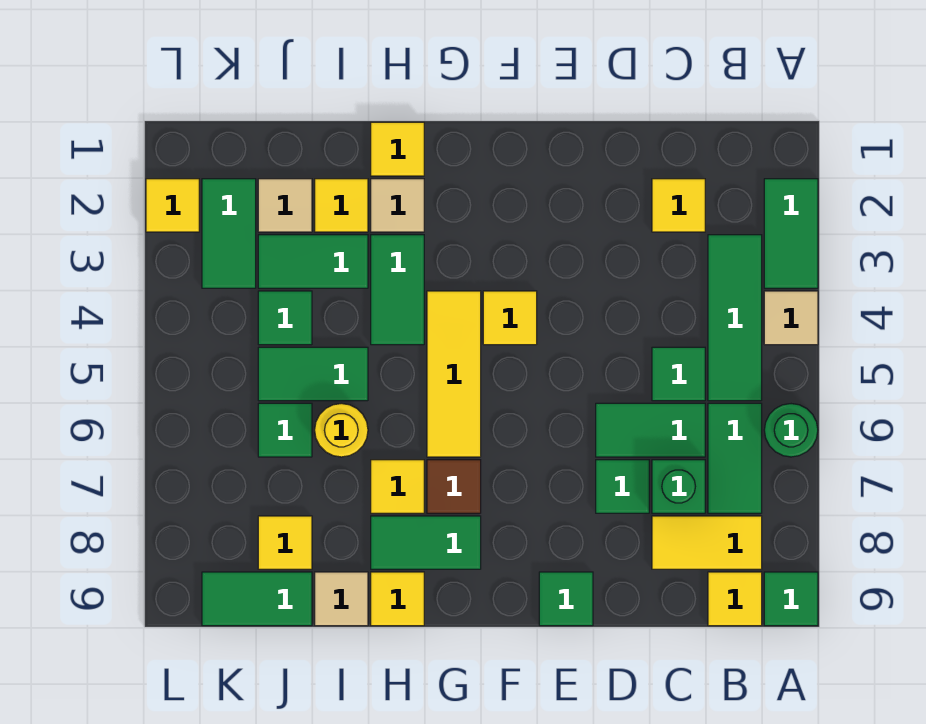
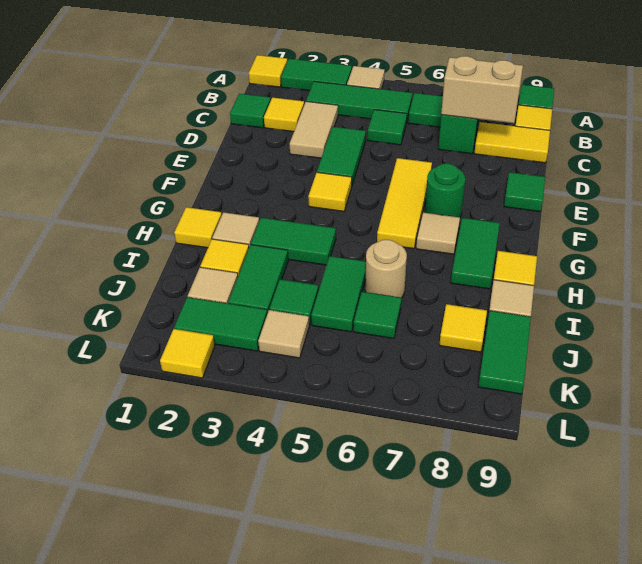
green round brick A6 level 1 -> green round brick F7 level 1
yellow tile B8:C8 level 1 -> yellow tile C8:C9 level 1
none -> tan tile C3:D3 level 1
green tile C6:D6 level 1 -> green tile D4:E4 level 1
none -> tan brick C7:C8 level 2
green tile D7 level 1 -> green tile C1 level 1
yellow tile G4:G6 level 1 -> yellow tile E6:G6 level 1
brown tile G7 level 1 -> tan tile G7 level 1
yellow tile H7 level 1 -> yellow tile A1 level 1
yellow round brick I6 level 1 -> tan round brick I6 level 1
none -> tan tile K4 level 1

